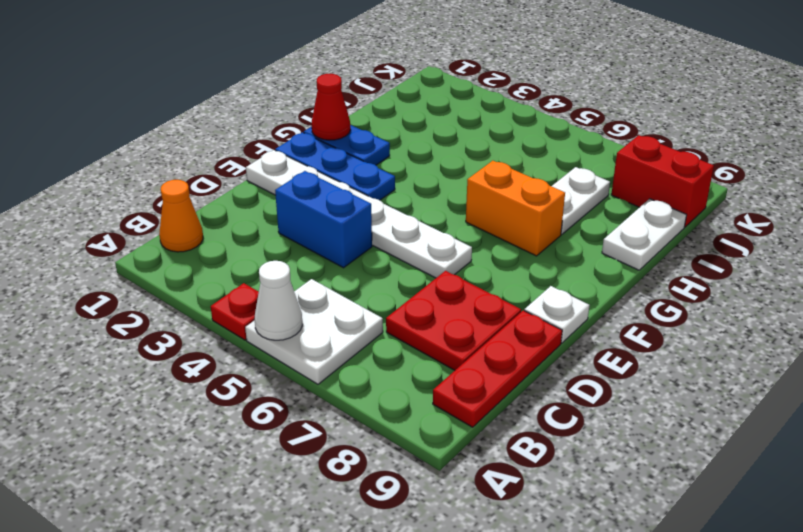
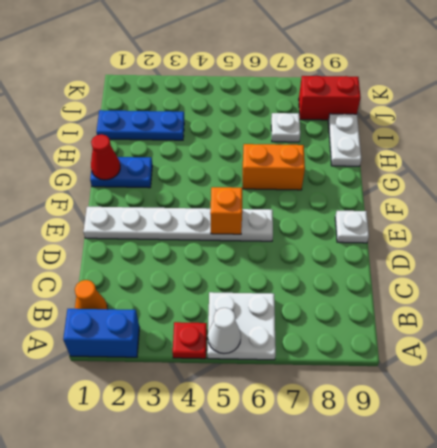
red plate B9:D9 level 1 -> none
red plate C7:D8 level 1 -> none
blue brick D3:D4 level 1 -> blue brick A1:A2 level 1
none -> orange brick E5 level 2
blue plate F1:F3 level 1 -> blue plate I1:I3 level 1
white plate H7:I7 level 1 -> white plate I7 level 1

